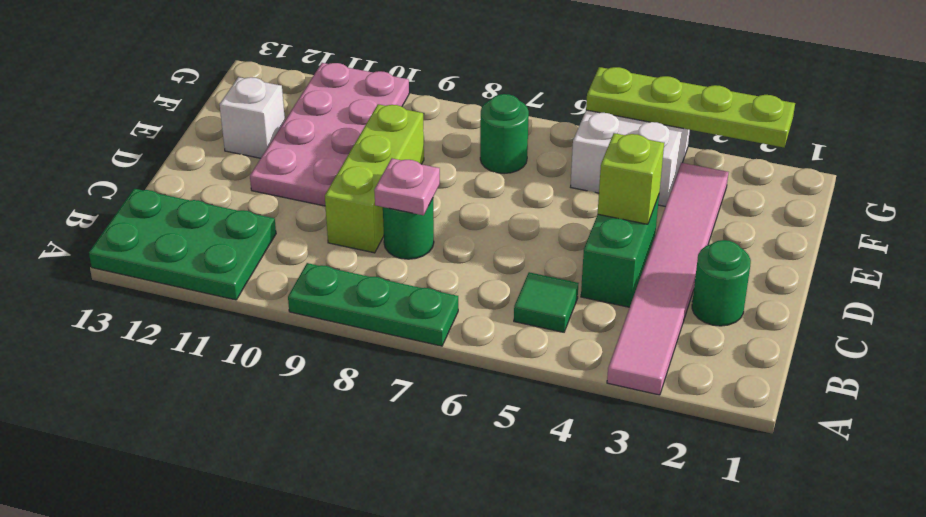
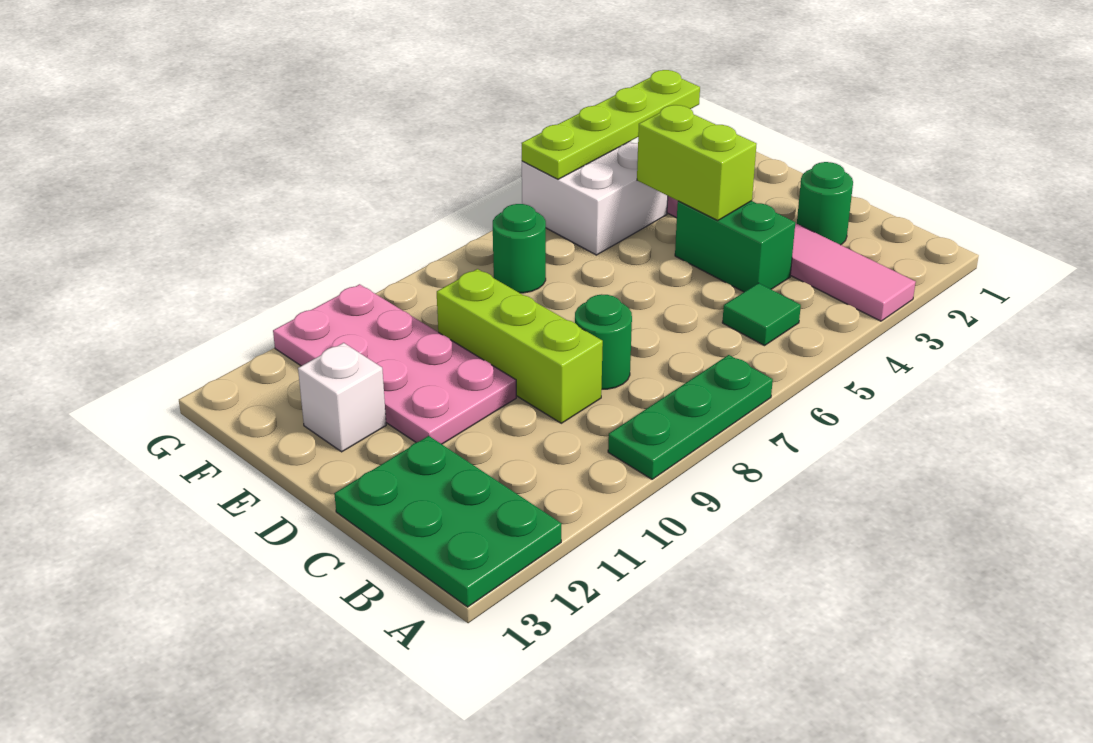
green plate A11:B13 level 1 -> green plate A12:C13 level 1
pink plate C8 level 2 -> none
lime brick D4 level 2 -> lime brick D4:E4 level 2

